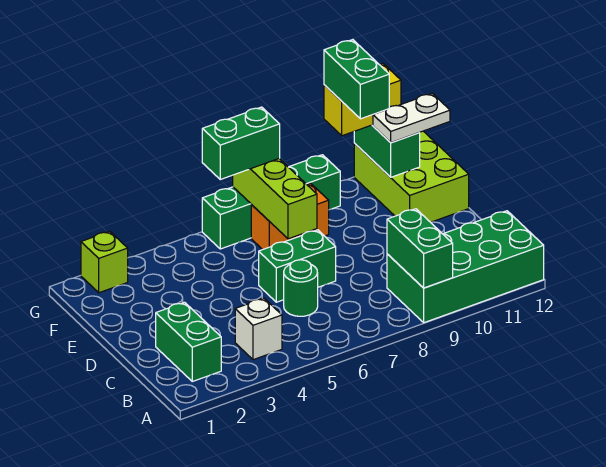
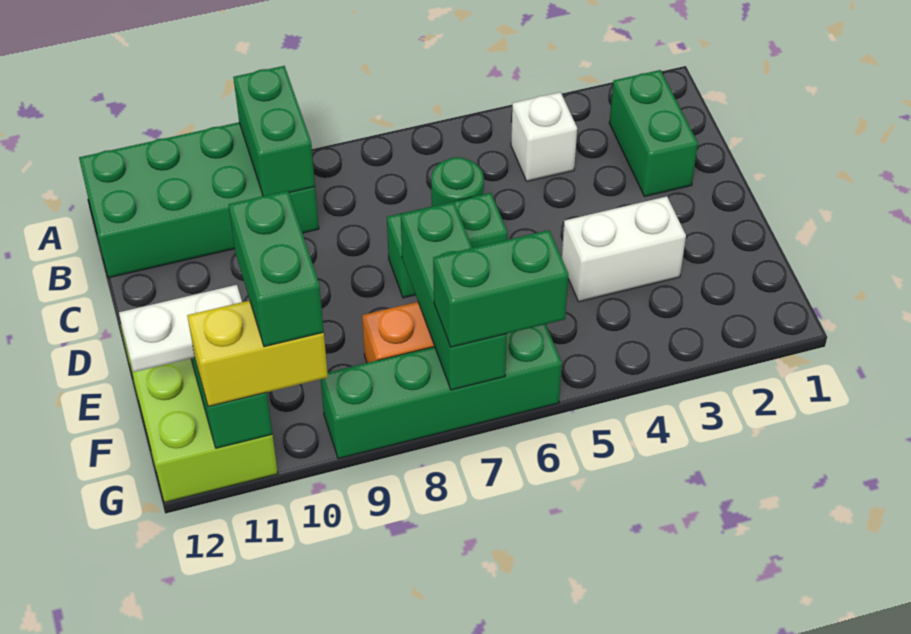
none -> white brick E3:E4 level 1
lime brick E7:G7 level 2 -> green brick E7:G7 level 2
lime brick G2 level 1 -> none

